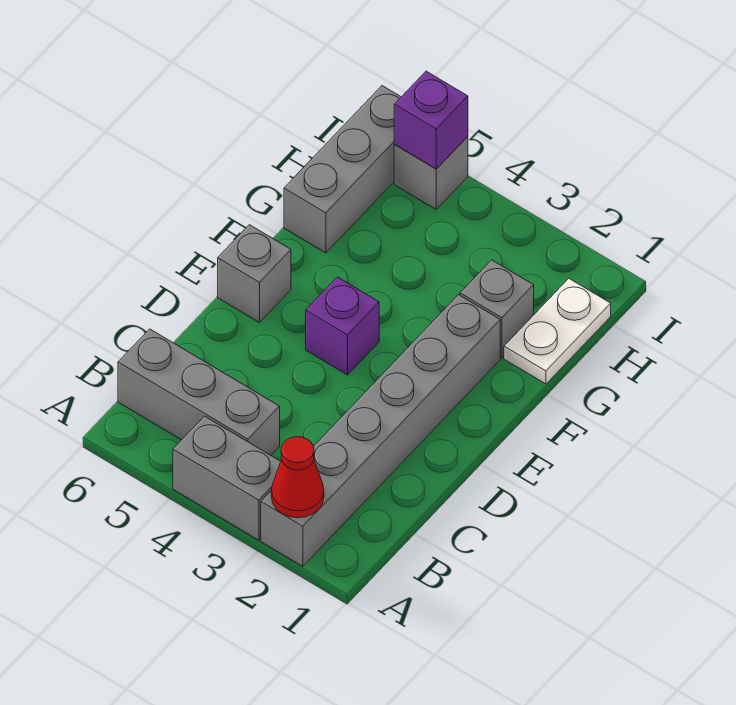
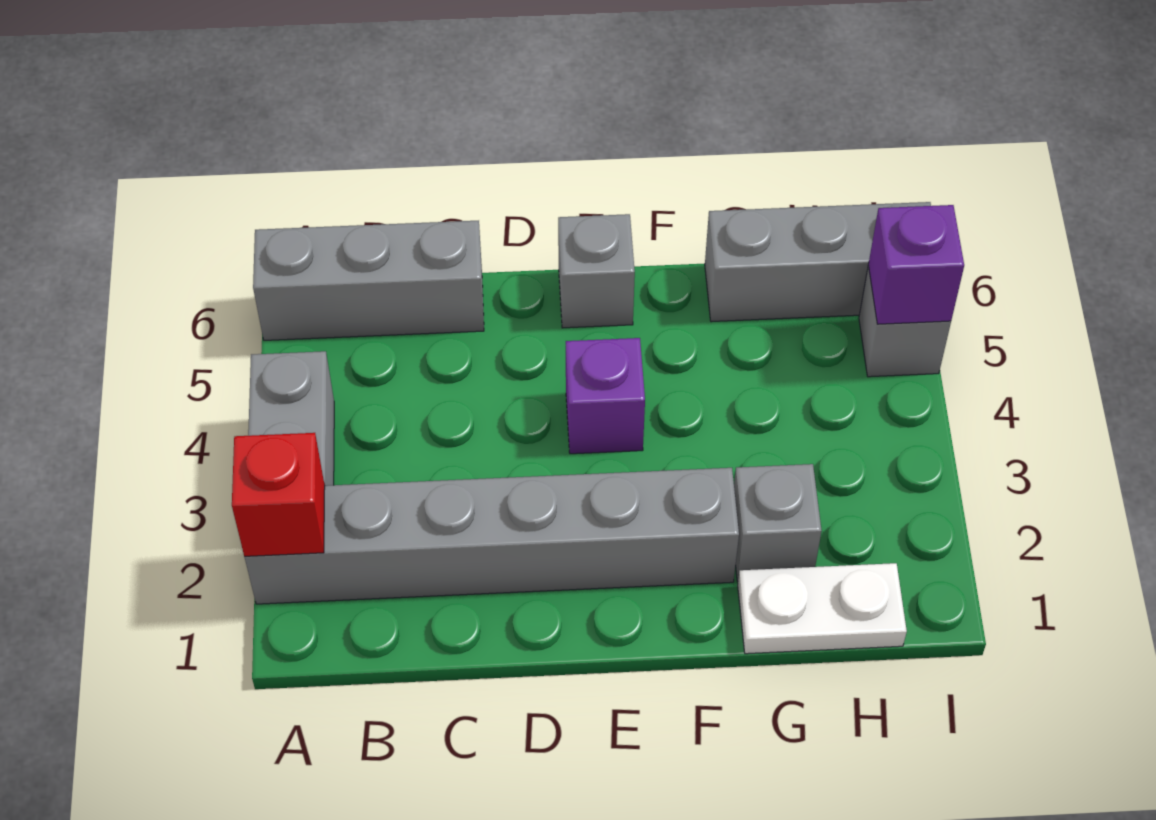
red cone A2 level 2 -> red brick A2 level 2
grey brick B4:B6 level 1 -> grey brick A6:C6 level 1

